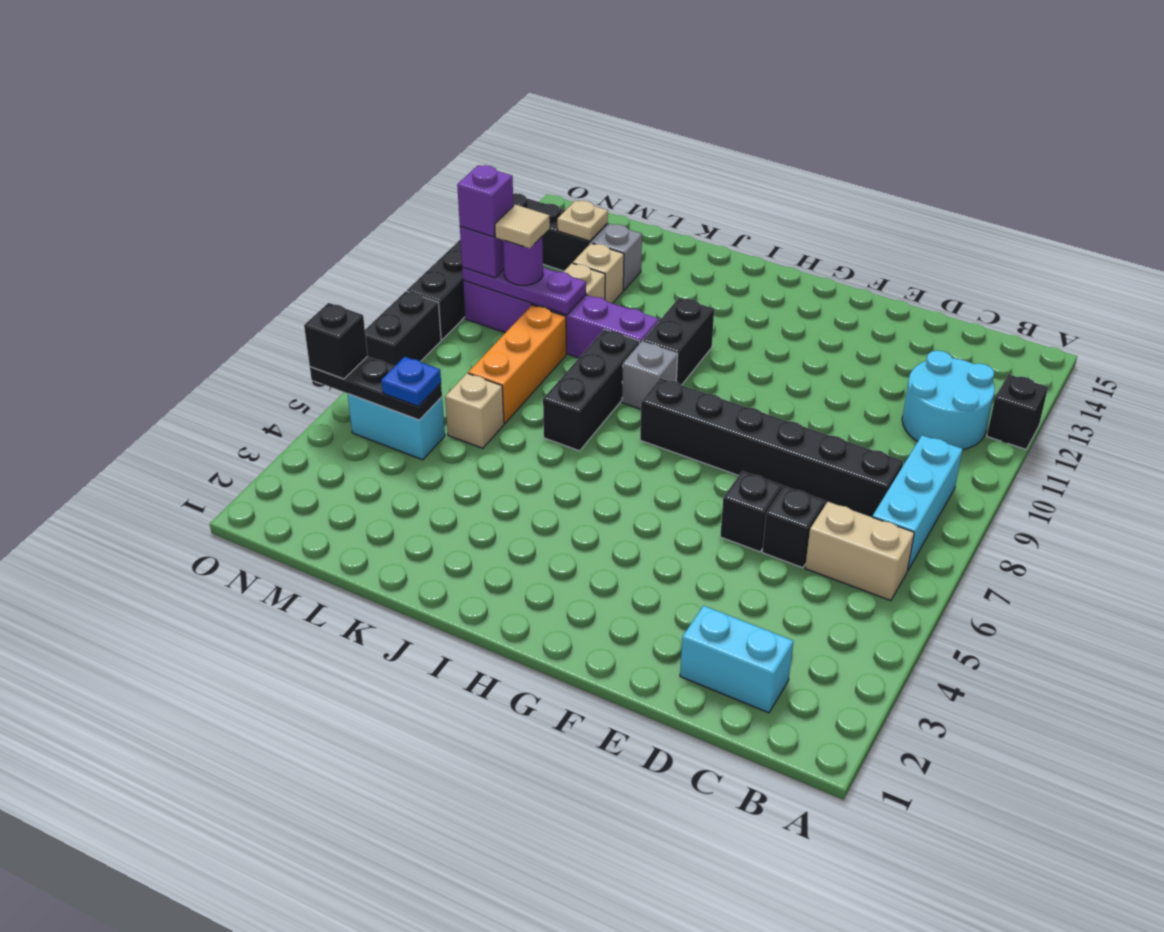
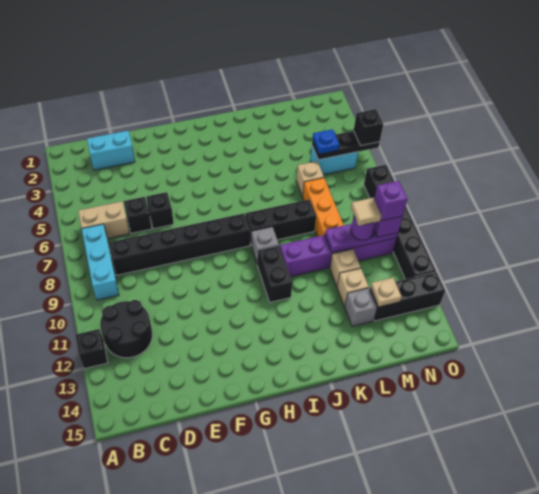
cyan round brick B11:C12 level 1 -> black round brick B11:C12 level 1
black brick J7:J9 level 1 -> black brick I8:K8 level 1

